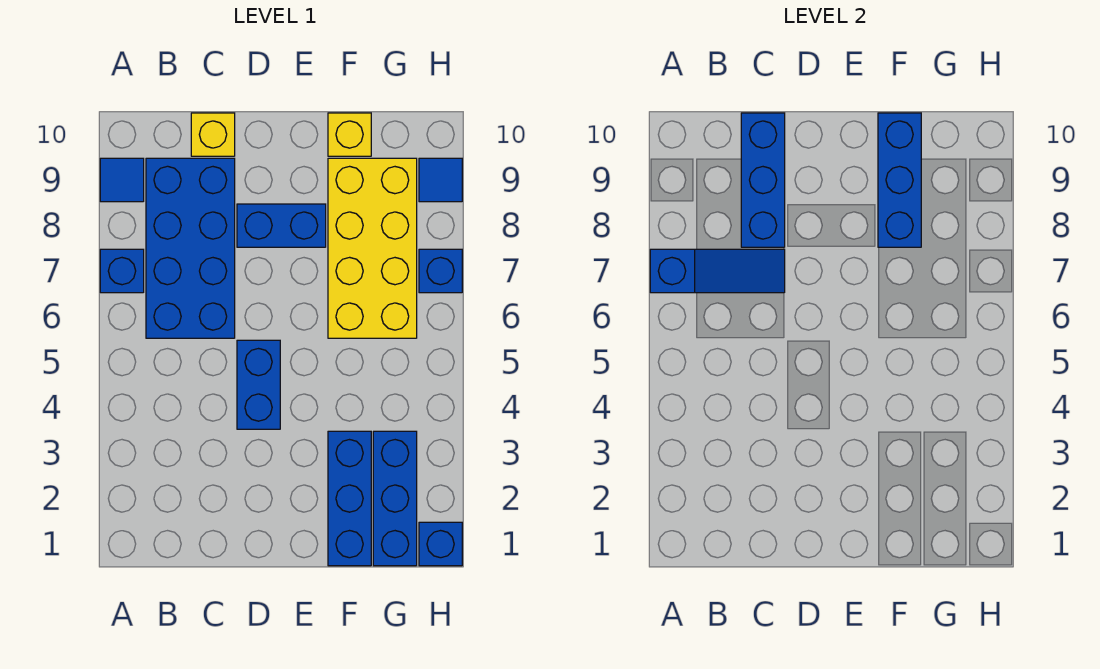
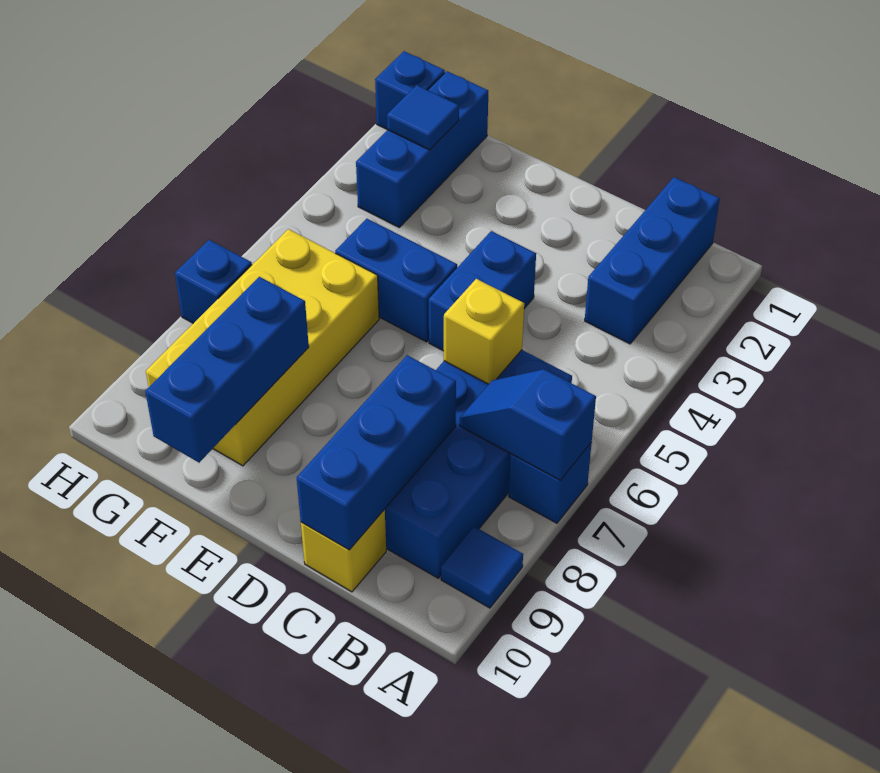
blue slope A7:C7 level 2 top A -> blue slope A7:B7 level 2 top A
blue brick D8:E8 level 1 -> blue brick E5:F5 level 1
blue brick F1:F3 level 1 -> blue brick B1:B3 level 1
yellow brick F10 level 1 -> yellow brick C6 level 2
blue tile H9 level 1 -> blue tile G2 level 2

